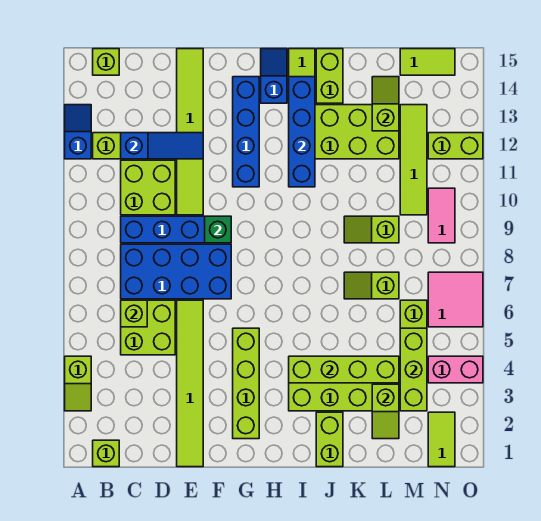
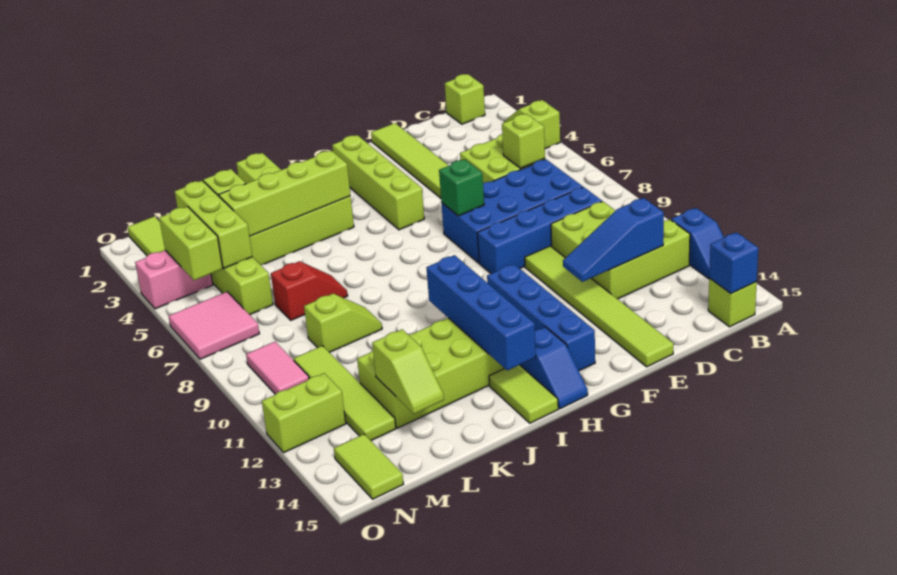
none -> blue brick B15 level 2
green brick F9 level 2 -> green brick F7 level 2
lime brick J14:J15 level 1 -> lime brick N4:N5 level 2
lime slope K7:L7 level 1 top L -> red slope K7:L7 level 1 top L
lime tile M15:N15 level 1 -> lime tile N14:N15 level 1

